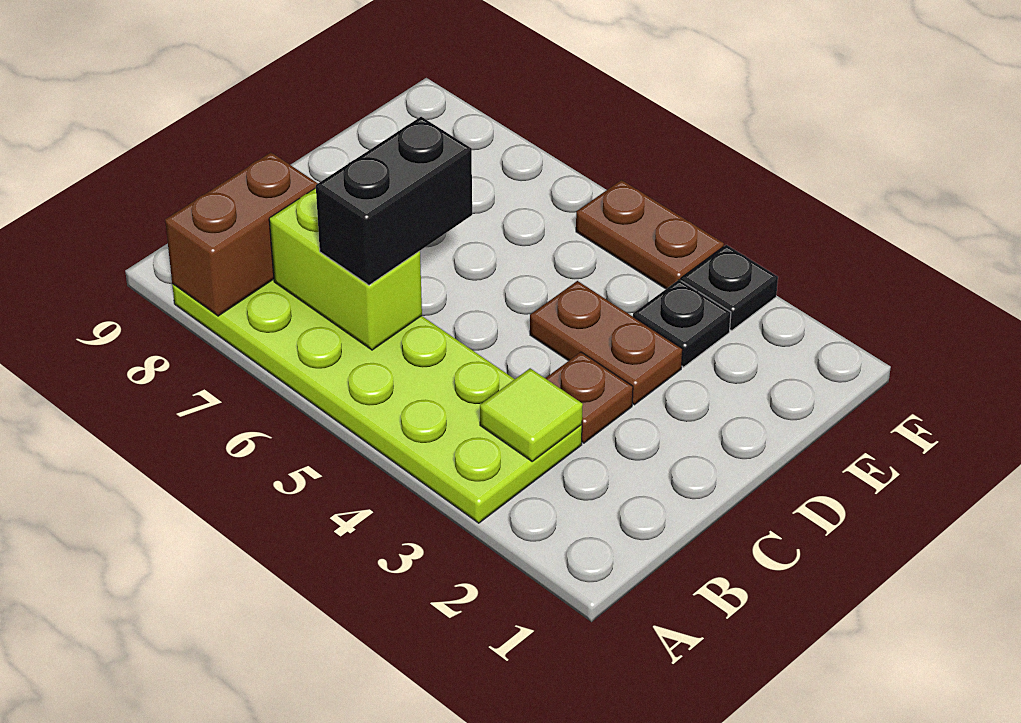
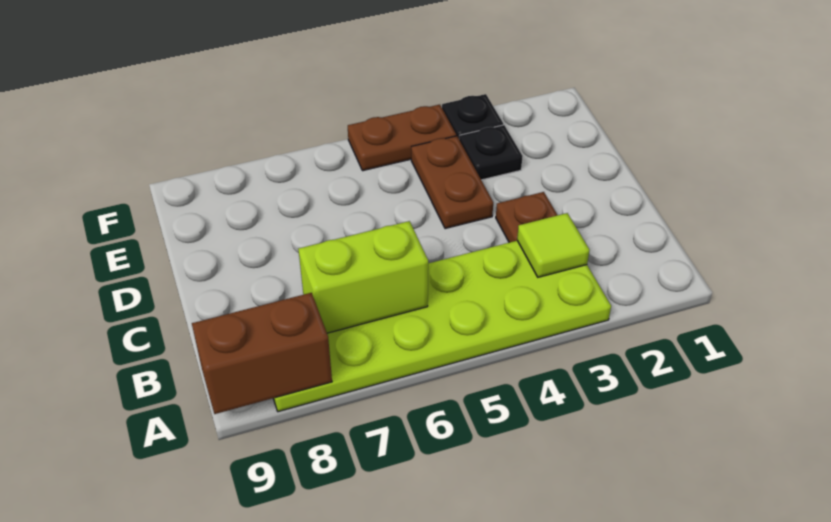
brown brick A8:B8 level 2 -> brown brick A8:A9 level 2
black brick B6:C6 level 3 -> none
brown plate D3:D4 level 1 -> brown plate D4:E4 level 1

